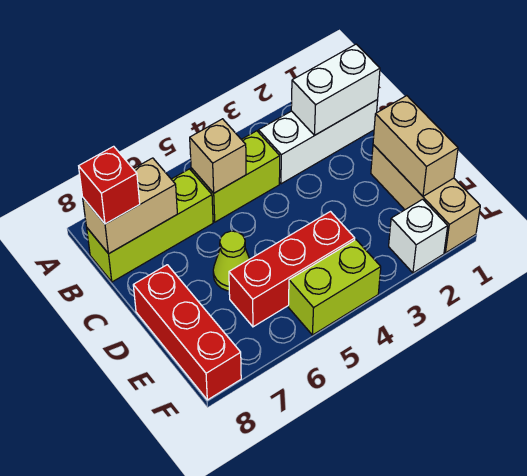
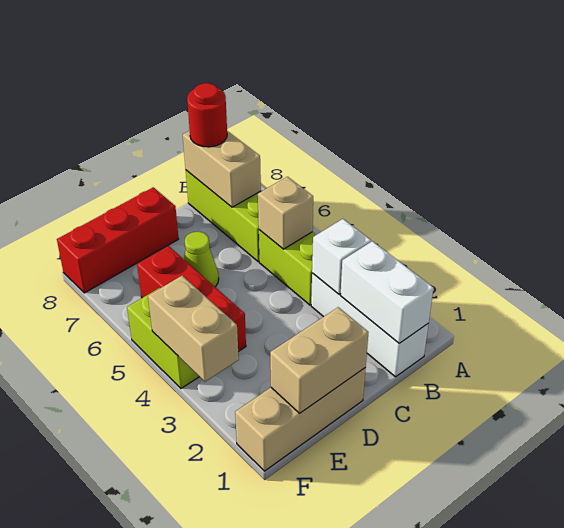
red brick B8 level 3 -> red round brick B8 level 3
white brick F2 level 1 -> white brick B3 level 2
none -> tan brick F3:F4 level 2

